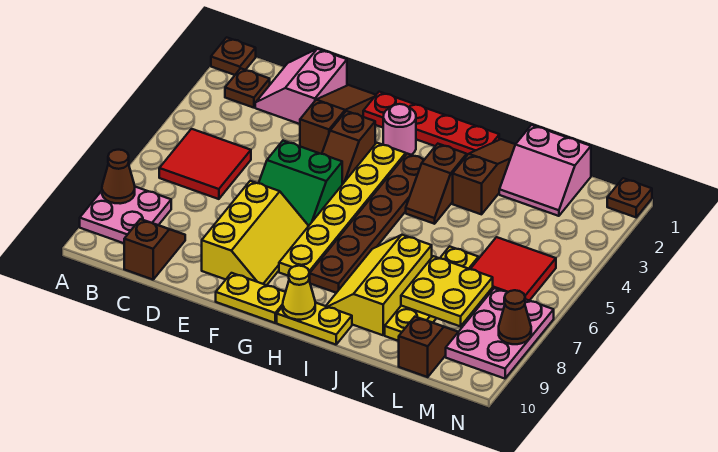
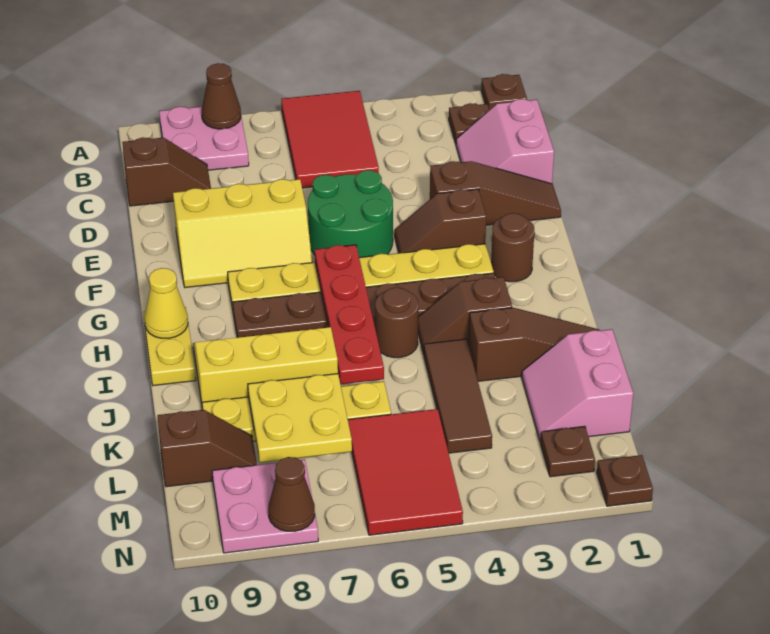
red tile B5:C6 level 1 -> red tile A5:C6 level 1
pink slope C1:D2 level 1 top D -> pink slope C1:D2 level 1 top 1
green slope E5:F6 level 1 top 5 -> green round brick E5:F6 level 1
red plate F1:I1 level 1 -> red plate G6:J6 level 2
yellow plate F10:G10 level 1 -> none
pink round brick G2 level 1 -> brown round brick G2 level 1
none -> brown round brick I5 level 1
none -> brown tile J4:L4 level 1
red tile L5:M6 level 1 -> red tile L5:N6 level 1
none -> brown plate M2 level 1
pink plate M7:N9 level 1 -> pink plate M8:N9 level 1

